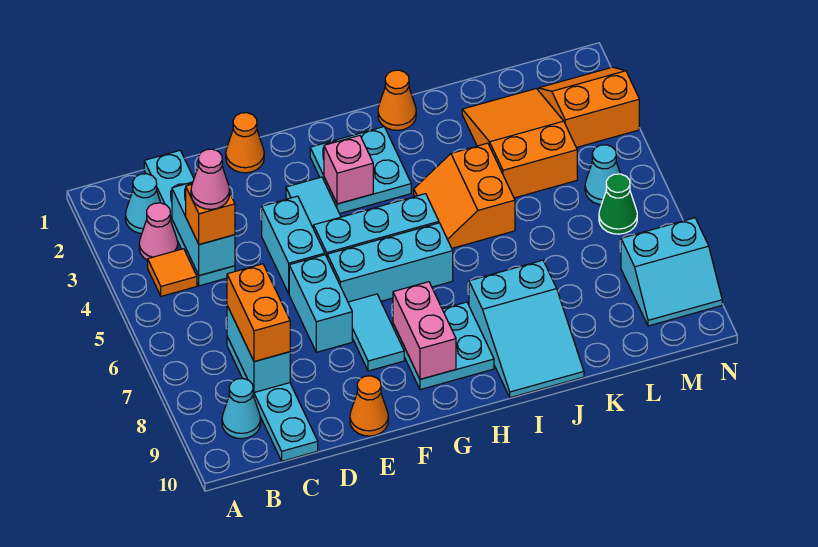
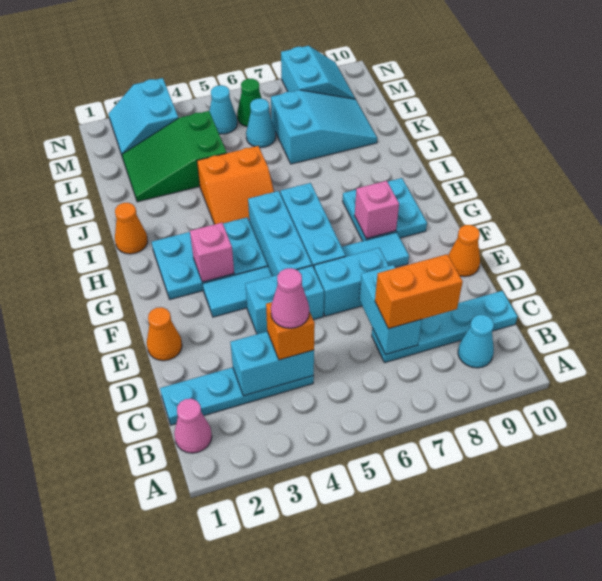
cyan cone B2 level 1 -> cyan cone L6 level 1
pink cone B3 level 1 -> pink cone B1 level 1
orange tile B4 level 1 -> none
cyan brick C7:C8 level 2 -> cyan brick C7:D7 level 2
cyan plate G2:H3 level 1 -> cyan plate G2:H4 level 1
pink brick G8:G9 level 2 -> pink brick G8 level 2
cyan slope I8:J10 level 1 top 8 -> cyan slope K7:L9 level 1 top 7
orange slope K2:L4 level 1 top 4 -> green slope K2:L4 level 1 top 4
orange slope M2:N3 level 1 top 3 -> cyan slope M2:N3 level 1 top 3

